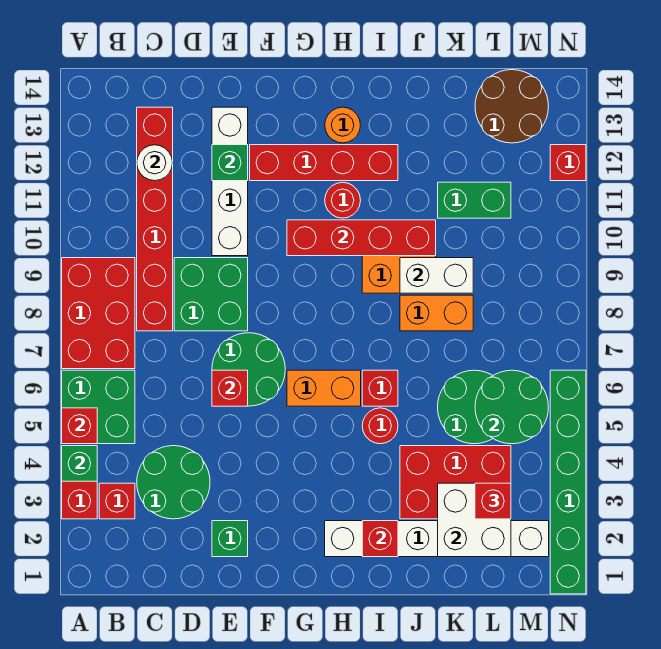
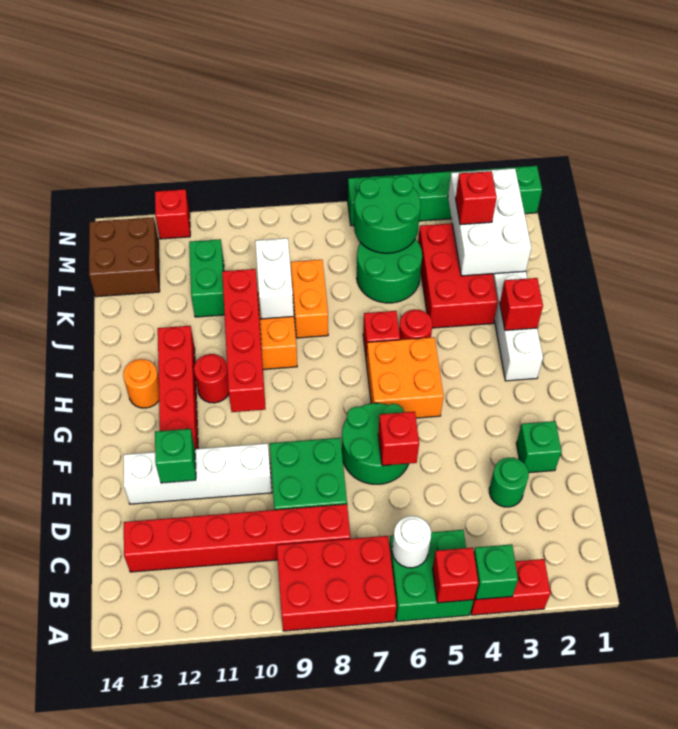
red brick B3 level 1 -> none
green round brick C3:D4 level 1 -> green round brick D3 level 1
white round brick C12 level 2 -> white round brick B6 level 2
orange brick G6:H6 level 1 -> orange brick G5:H6 level 1
white brick K2:L3 level 2 -> white brick K2:M3 level 2
brown round brick L13:M14 level 1 -> brown brick L13:M14 level 1

